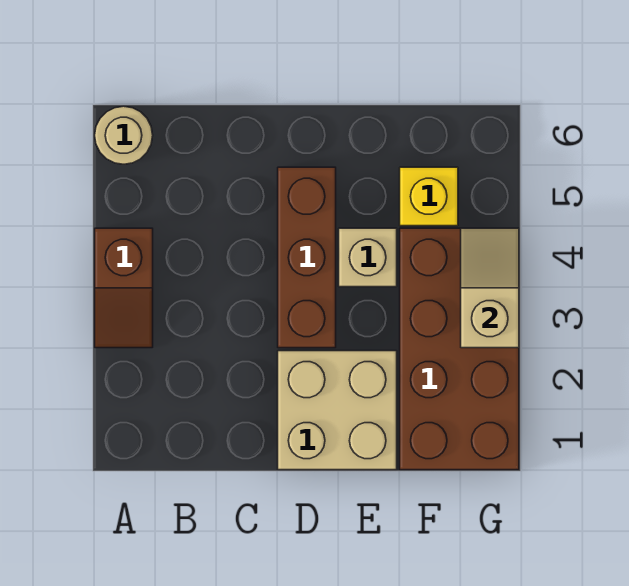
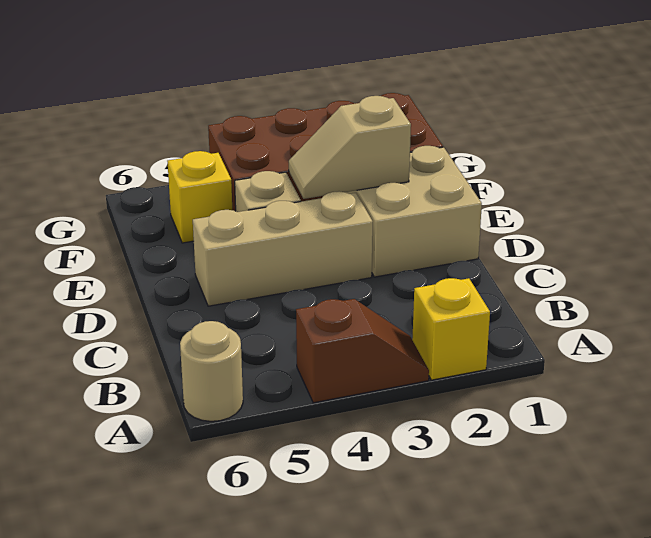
none -> yellow brick A2 level 1
brown brick D3:D5 level 1 -> tan brick D3:D5 level 1
tan slope G3:G4 level 2 top 3 -> tan slope E2:E3 level 2 top 2

